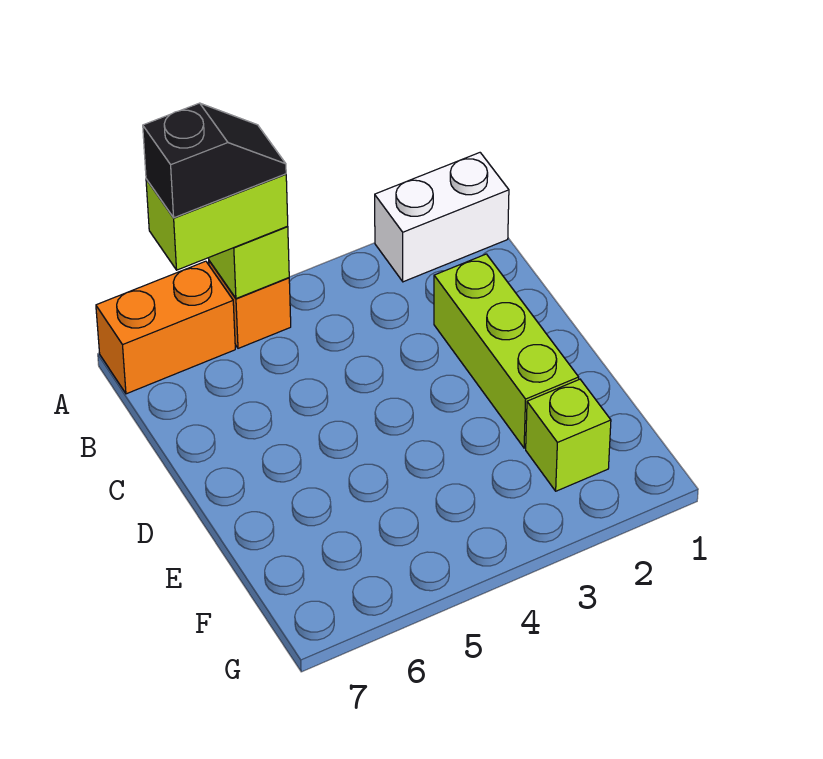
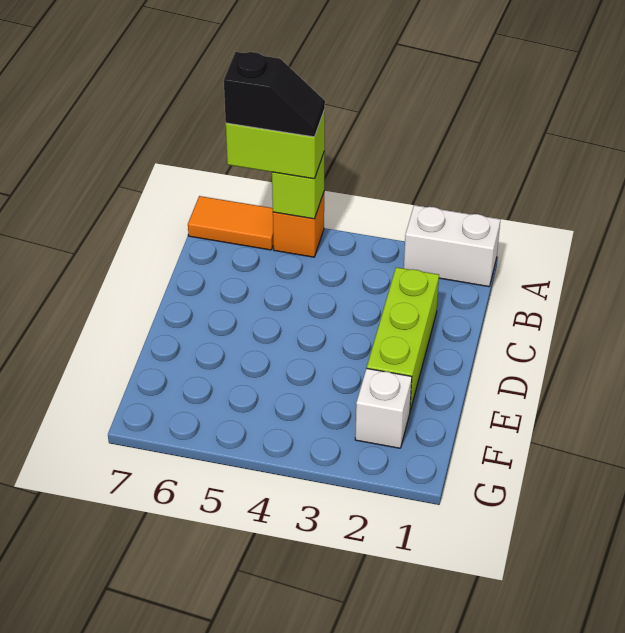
orange brick A6:A7 level 1 -> orange tile A6:A7 level 1
lime brick F2 level 1 -> white brick F2 level 1

